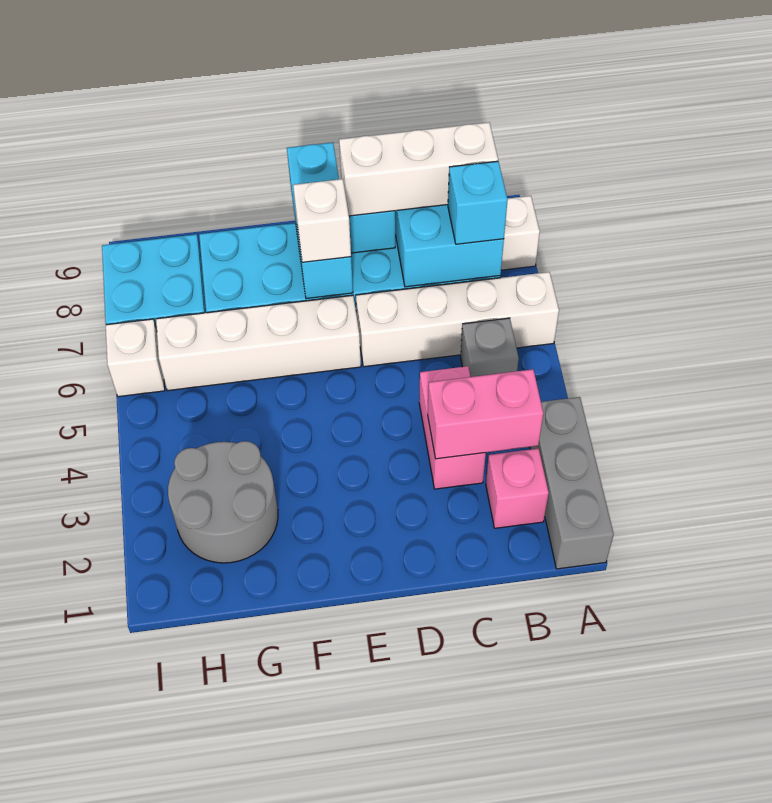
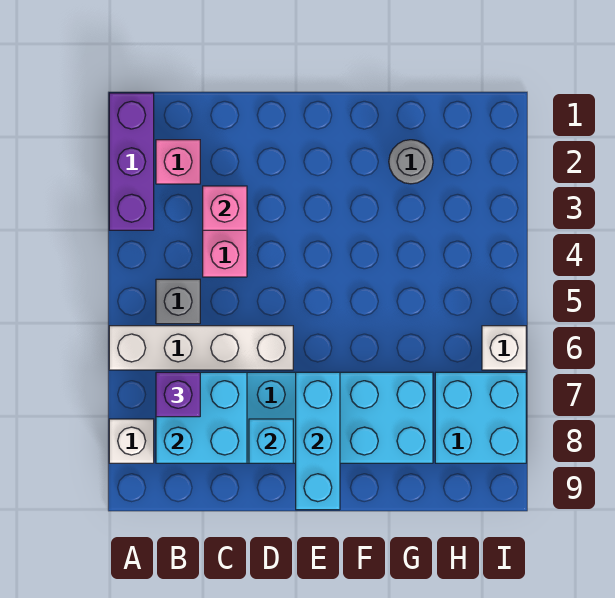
grey brick A1:A3 level 1 -> purple brick A1:A3 level 1
pink brick B3:C3 level 2 -> pink brick C3 level 2
cyan brick B7 level 3 -> purple brick B7 level 3
white brick B8:D8 level 3 -> none
white brick E6:H6 level 1 -> none
white brick E7 level 3 -> none
grey round brick G2:H3 level 1 -> grey round brick G2 level 1

